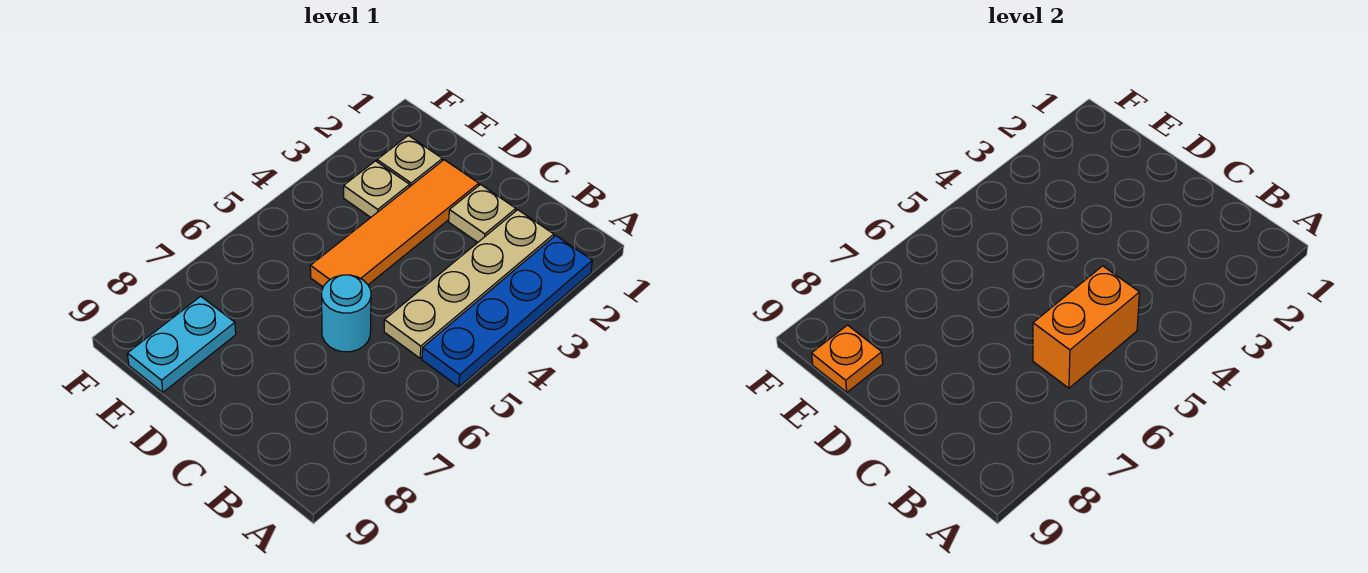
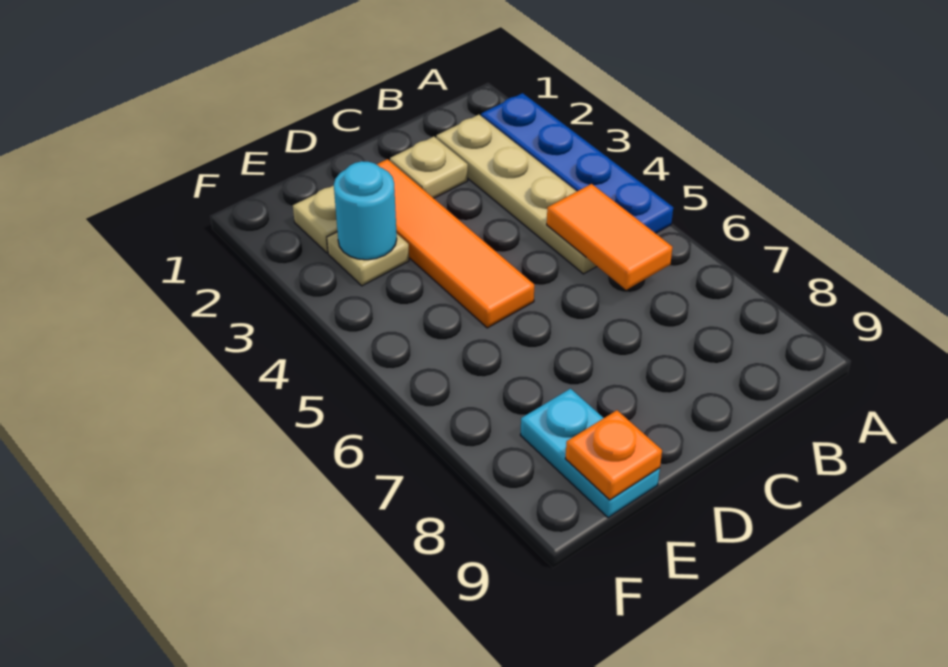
orange brick B5:B6 level 2 -> orange tile B5:B6 level 2
cyan round brick C6 level 1 -> cyan round brick E3 level 2

